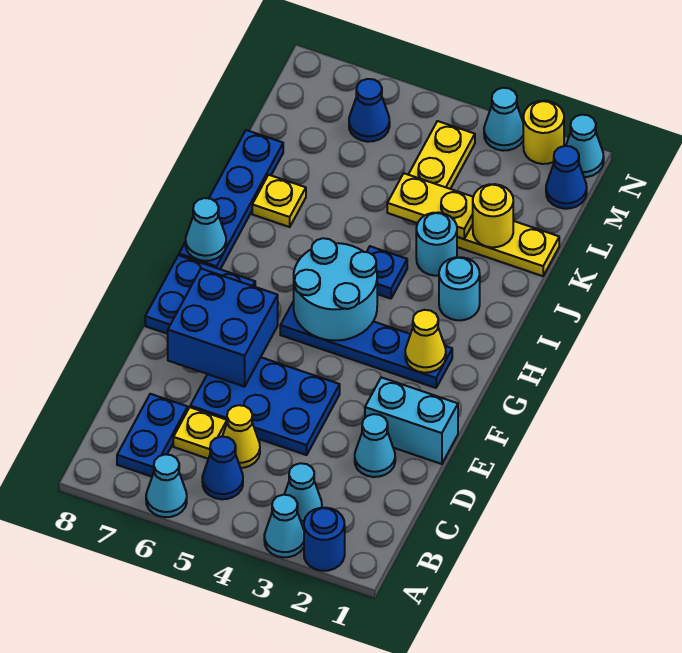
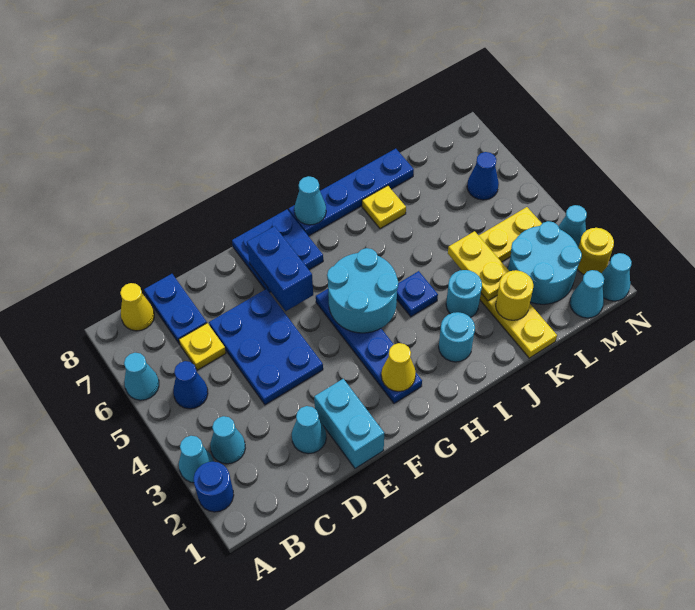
blue plate B7:C7 level 1 -> blue plate C7:C8 level 1
yellow cone C5 level 1 -> yellow cone B8 level 1
blue brick E6:F7 level 2 -> blue brick F6:F7 level 2
none -> cyan round brick L2:M3 level 1
blue cone M1 level 1 -> cyan cone M1 level 1

